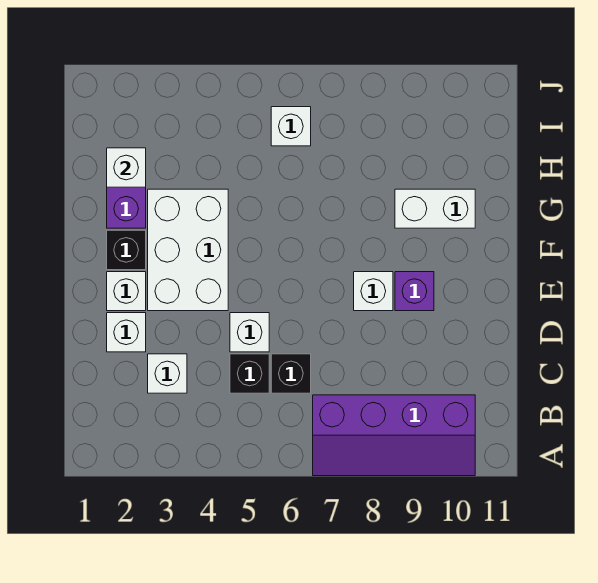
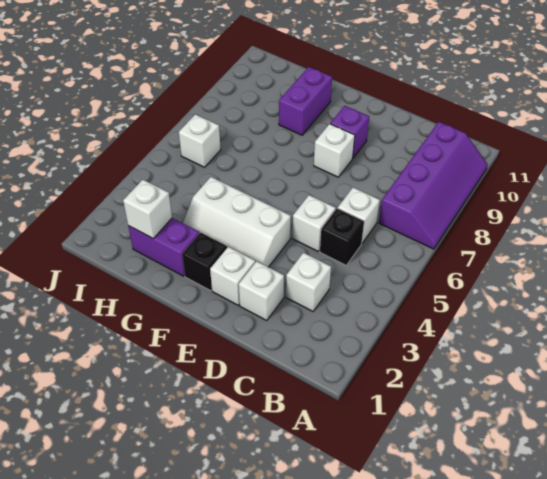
black brick C6 level 1 -> white brick C6 level 1
white brick E3:G4 level 1 -> white slope E3:G4 level 1 top 4
white brick G9:G10 level 1 -> purple brick G9:G10 level 1

